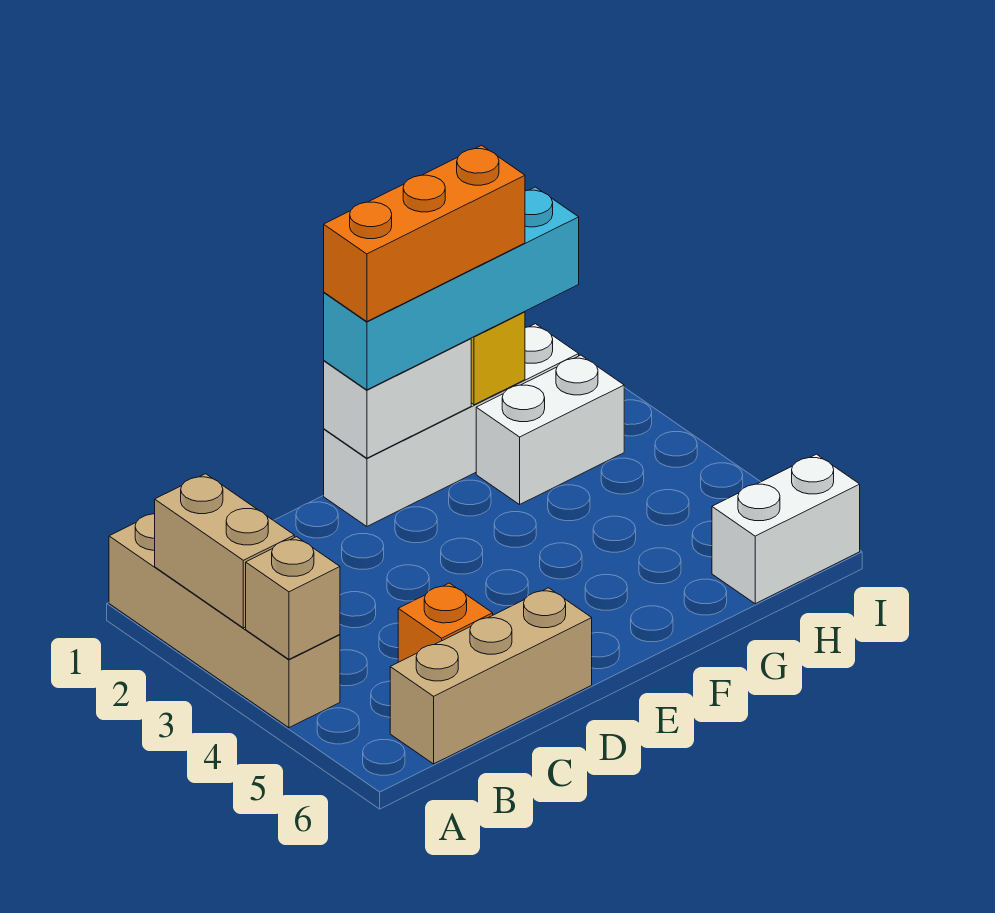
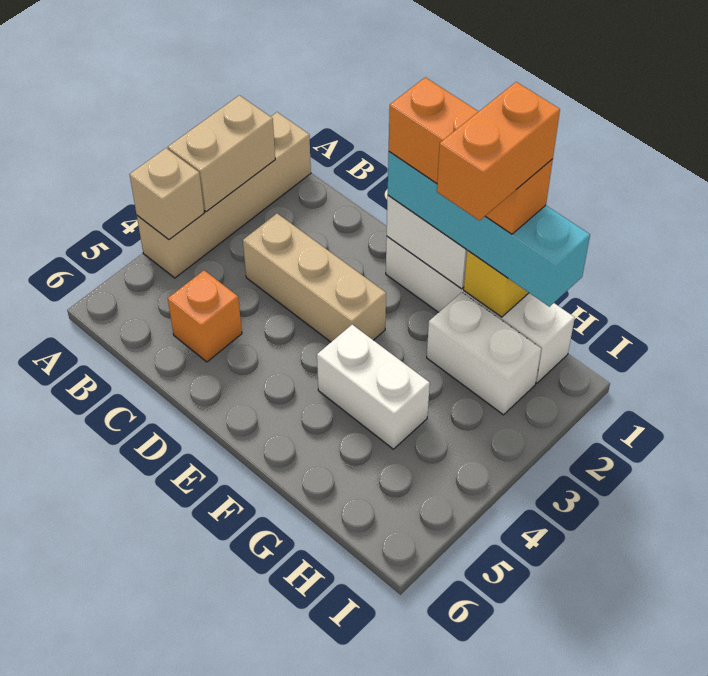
tan brick B6:D6 level 1 -> tan brick C3:E3 level 1
none -> orange brick G1:G2 level 5
white brick H6:I6 level 1 -> white brick F4:G4 level 1

